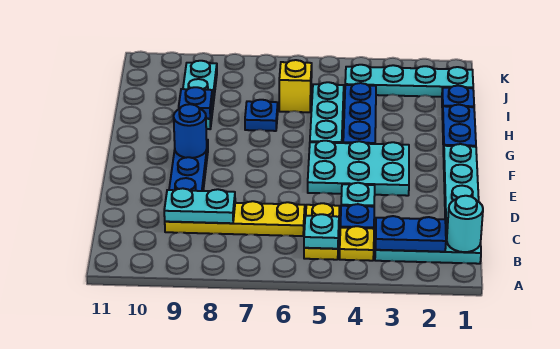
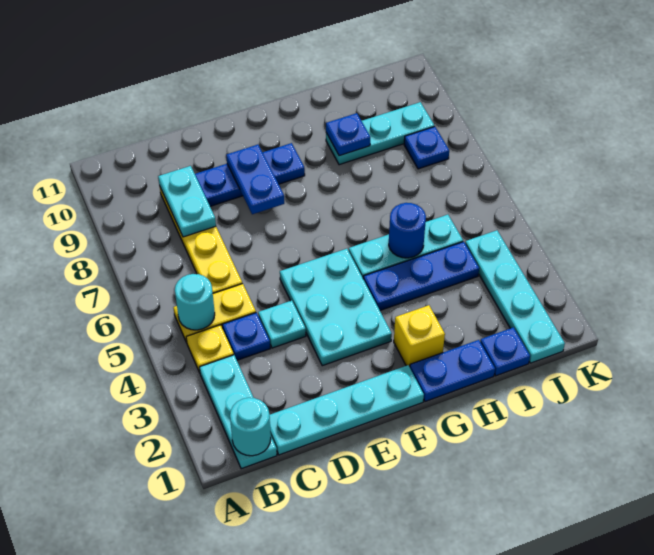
blue plate B2:B3 level 2 -> blue plate E8:E9 level 2
cyan plate B5 level 2 -> cyan round brick B5 level 2
blue round brick F9 level 2 -> blue round brick H5 level 2
blue plate H7 level 1 -> blue plate J8 level 1
yellow brick I6 level 1 -> yellow brick G2 level 1

